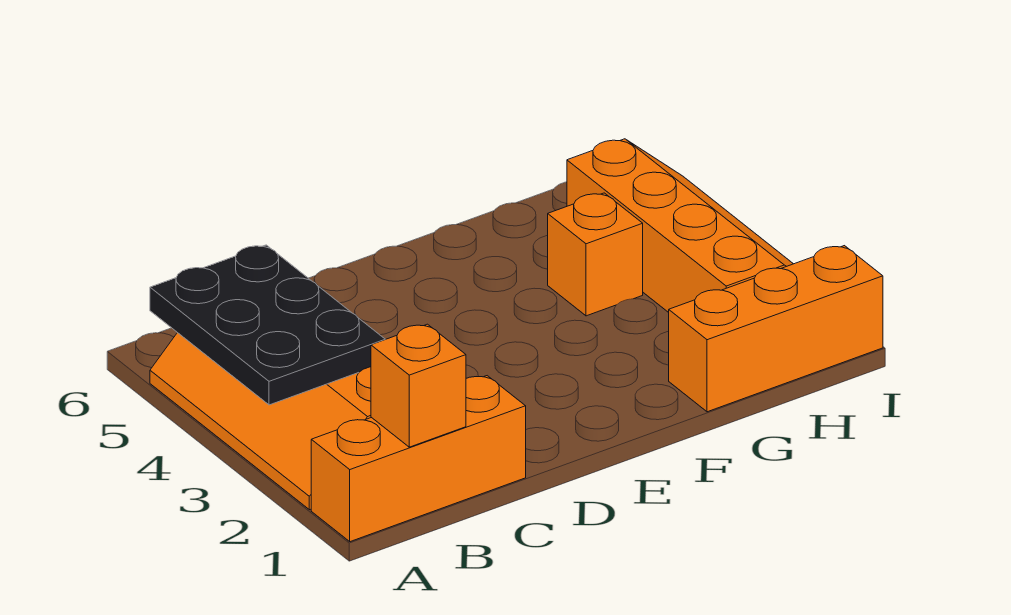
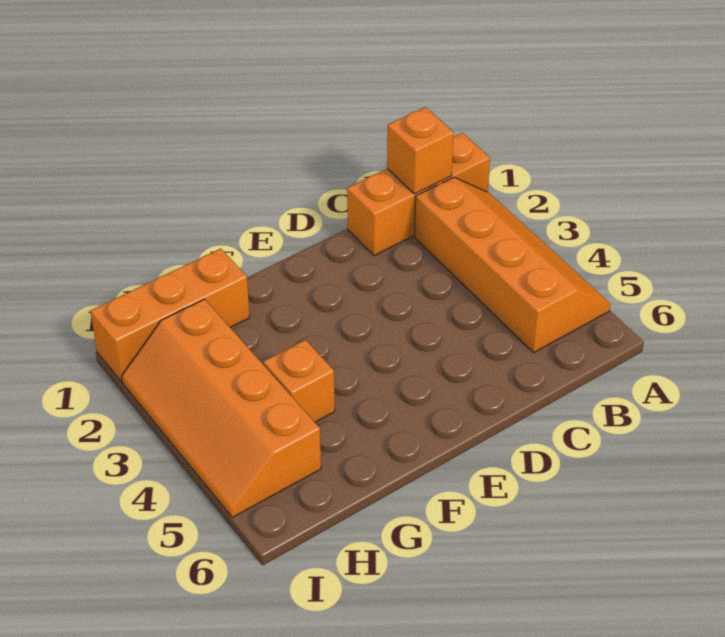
black plate A3:B5 level 2 -> none

